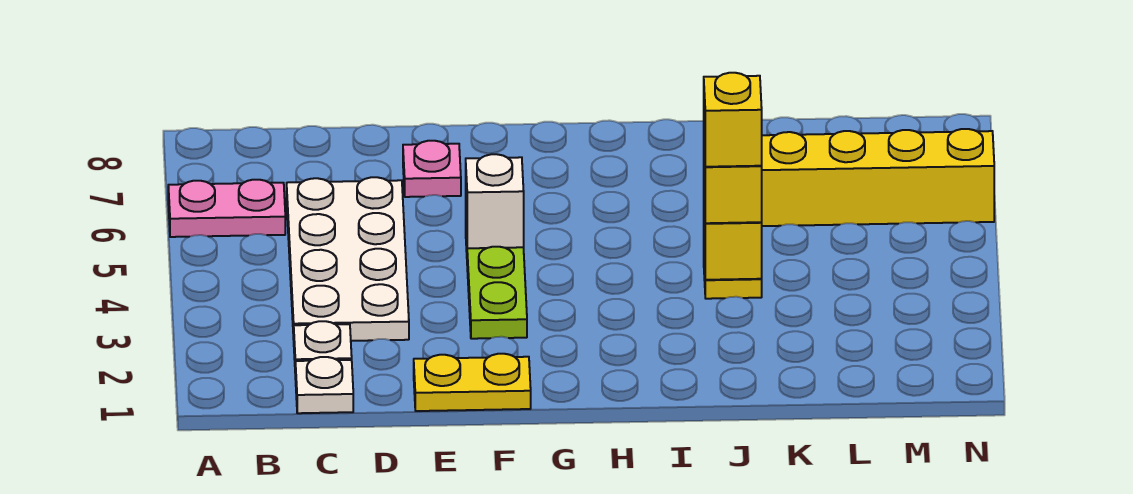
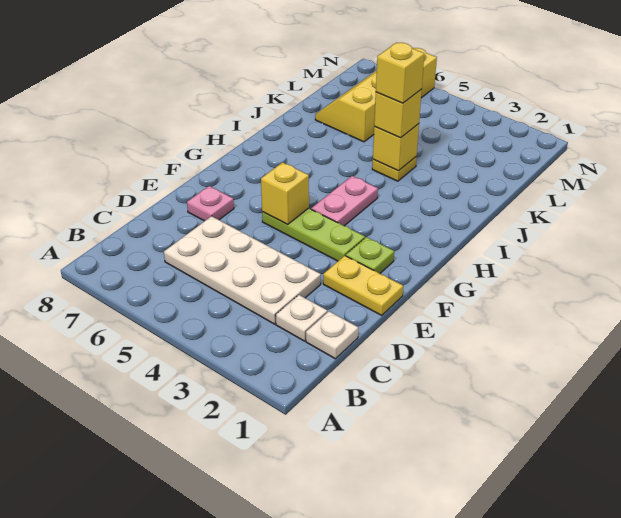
pink plate A6:B6 level 1 -> pink plate G4:H4 level 1
yellow plate E1:F1 level 1 -> yellow plate E1:E2 level 1
none -> lime plate F2 level 1
white brick F5 level 2 -> yellow brick F5 level 2

